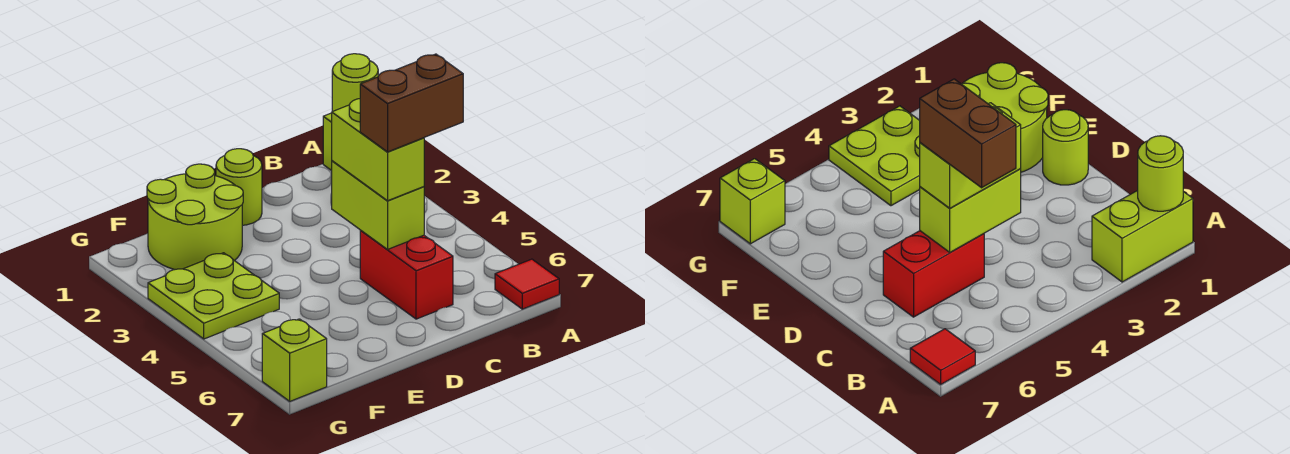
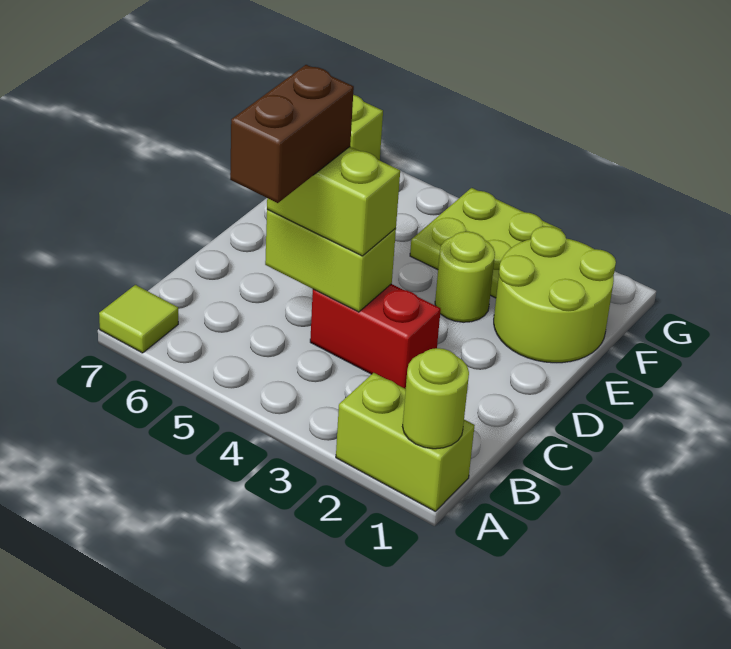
red tile A7 level 1 -> lime tile A7 level 1
red brick C5:C6 level 1 -> red brick C3:C4 level 1
lime round brick D1 level 1 -> lime round brick E3 level 1

